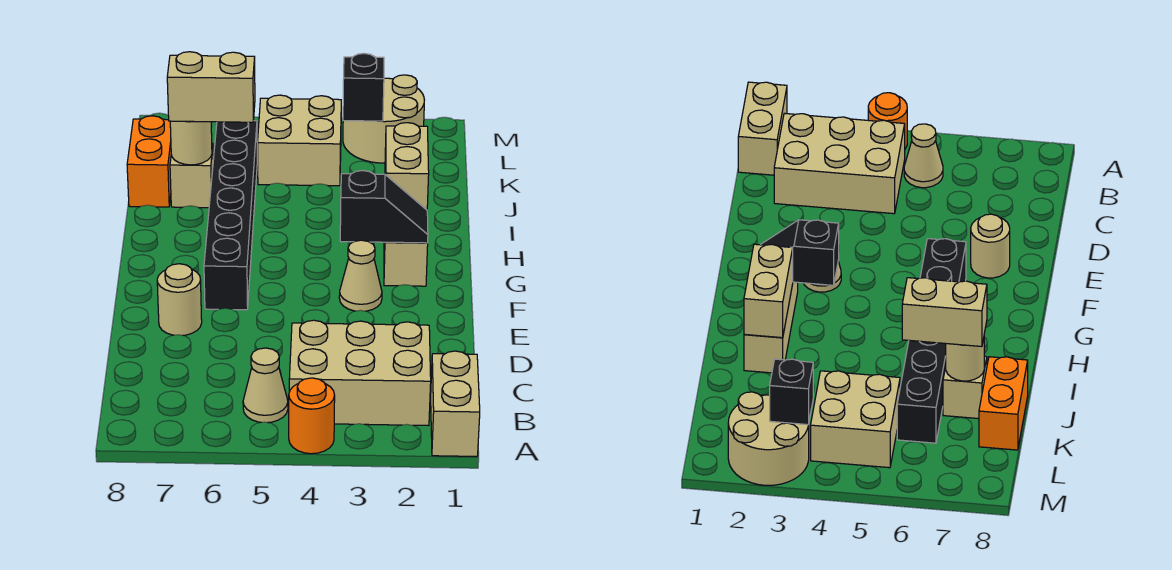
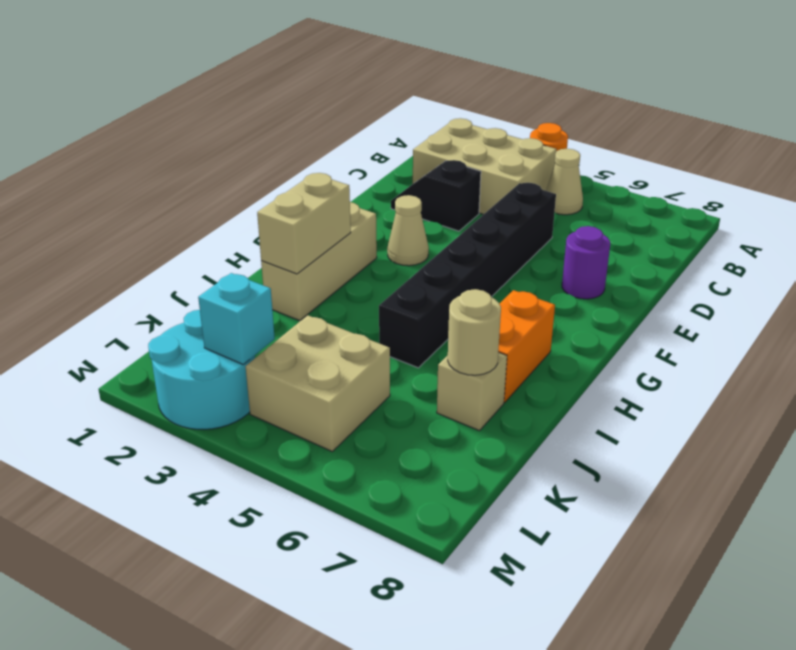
tan brick A1:B1 level 1 -> none
tan round brick E7 level 1 -> purple round brick E7 level 1
black brick F6:K6 level 1 -> black brick D5:I5 level 1
black slope G2:G3 level 2 top 3 -> black slope D2:D3 level 1 top 3
tan brick J6:J7 level 3 -> none
orange brick J8:K8 level 1 -> orange brick H7:I7 level 1
tan round brick L2:M3 level 1 -> cyan round brick L2:M3 level 1
black brick L3 level 2 -> cyan brick L3 level 2

